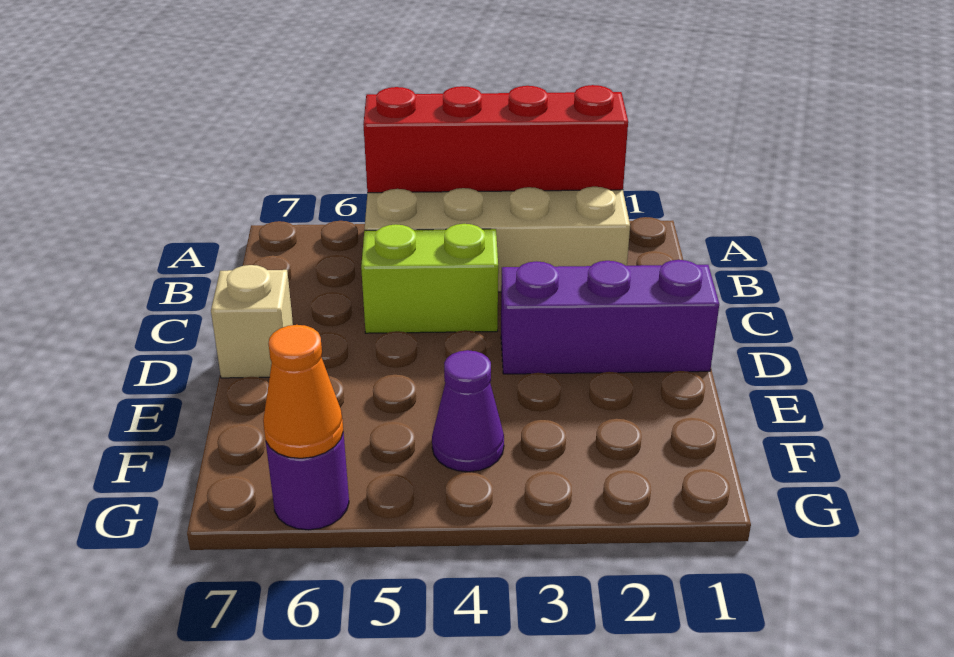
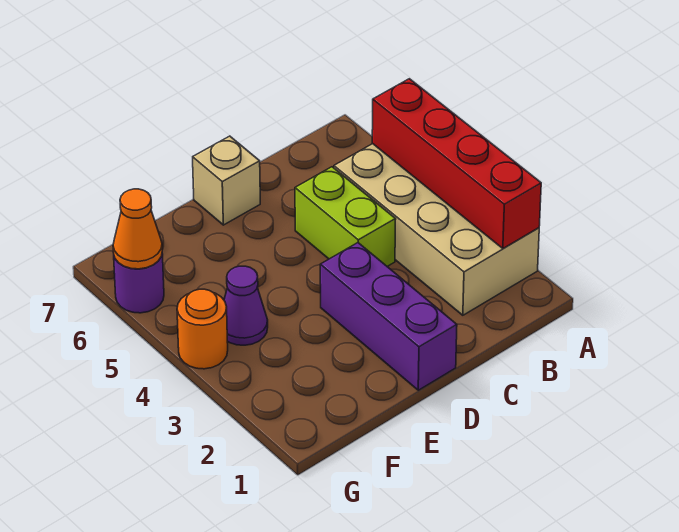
none -> orange round brick G4 level 1

